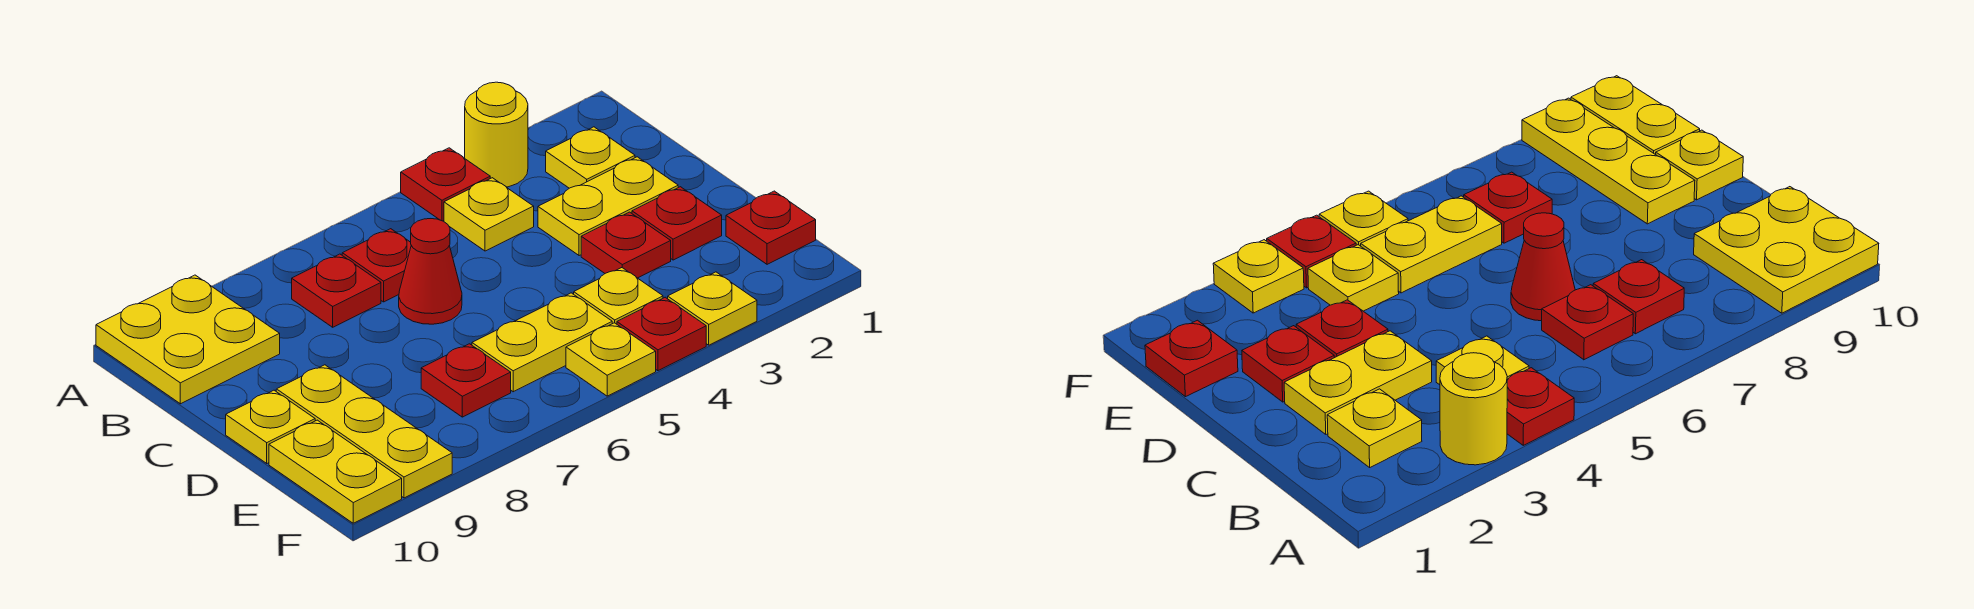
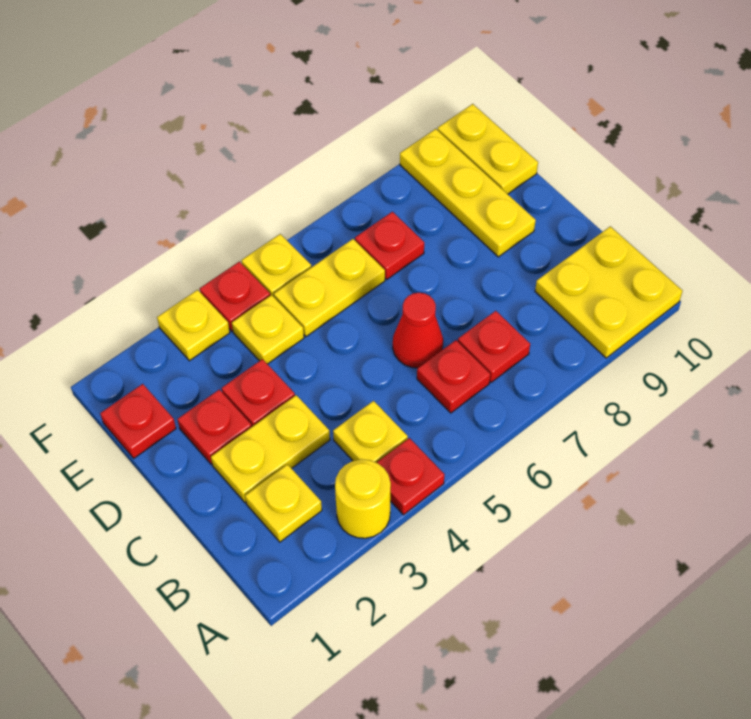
yellow plate D10 level 1 -> none

